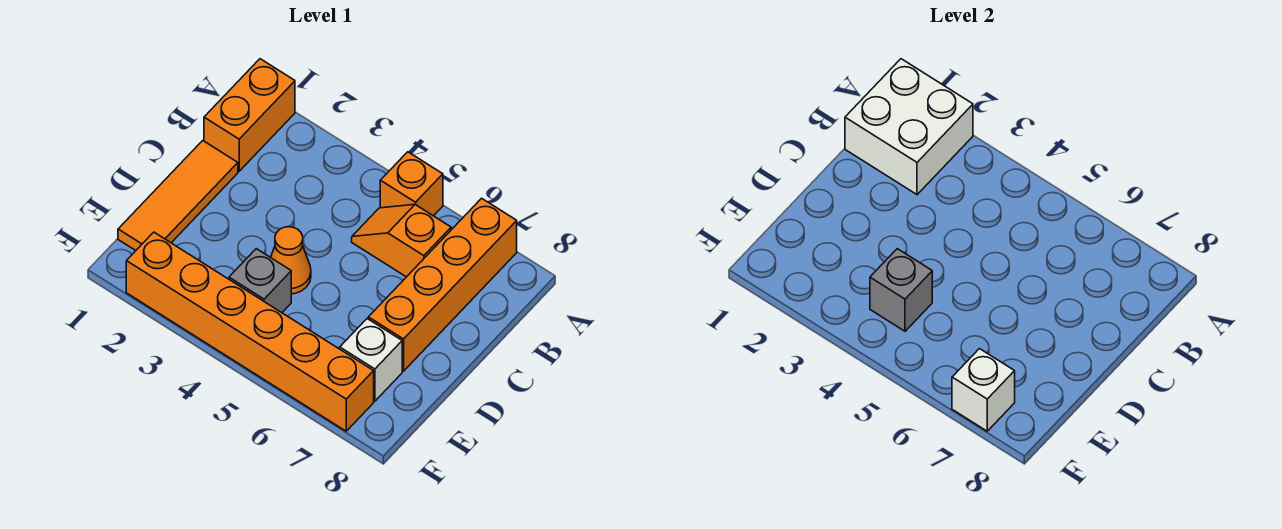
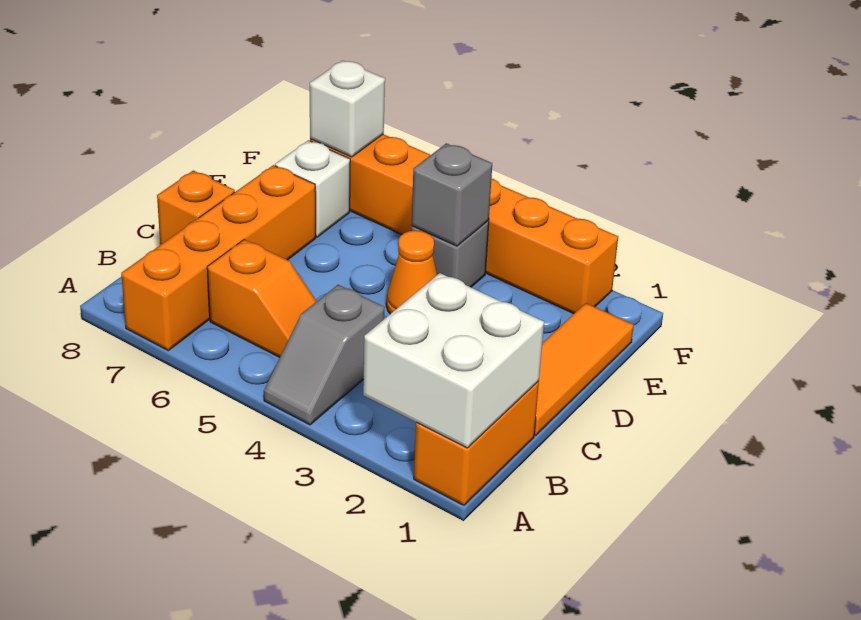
none -> grey slope A4:B4 level 1 top B
orange brick A5 level 1 -> orange brick C8 level 1

